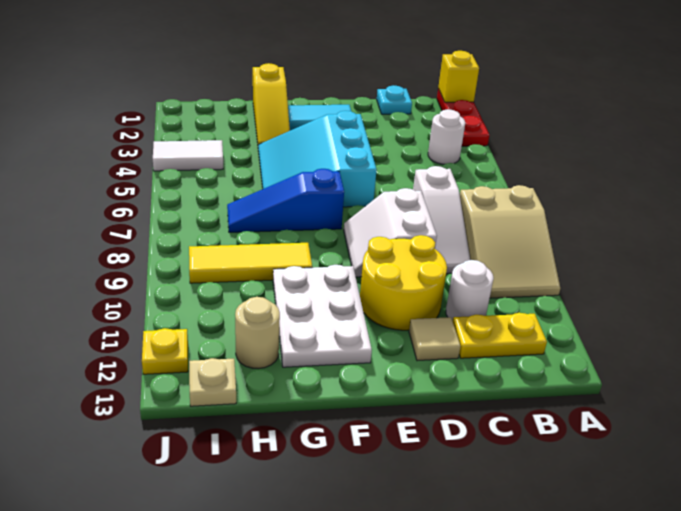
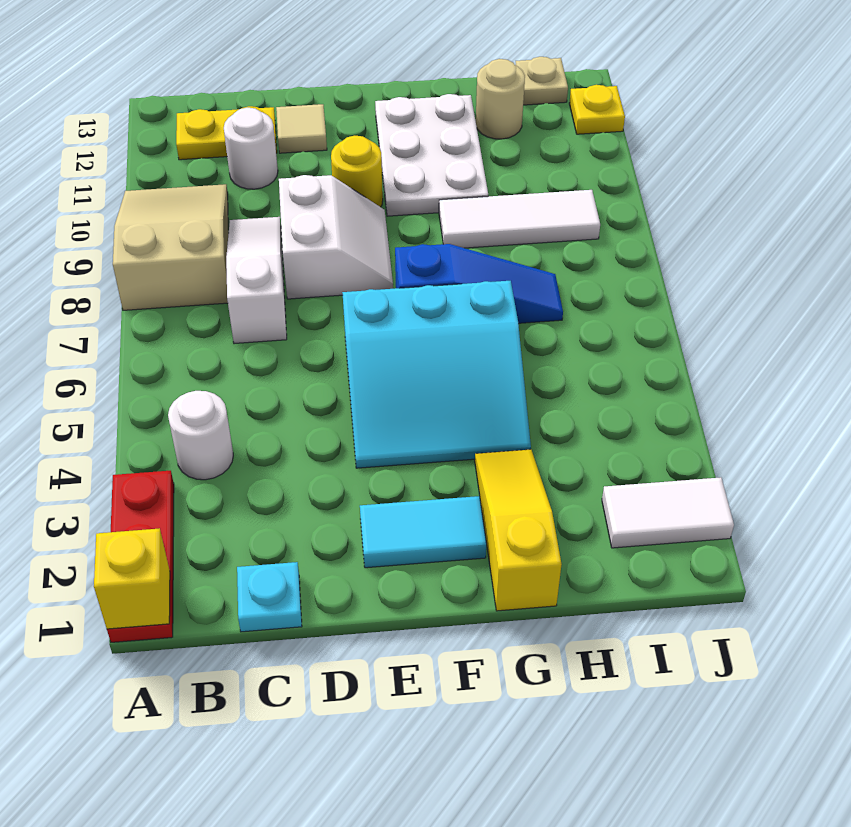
yellow round brick D10:E11 level 1 -> yellow round brick E10 level 1
cyan slope E4:G6 level 1 top E -> cyan slope E4:G6 level 1 top 6
yellow tile G9:I9 level 1 -> white tile G9:I9 level 1
white tile I4:J4 level 1 -> white tile I2:J2 level 1

